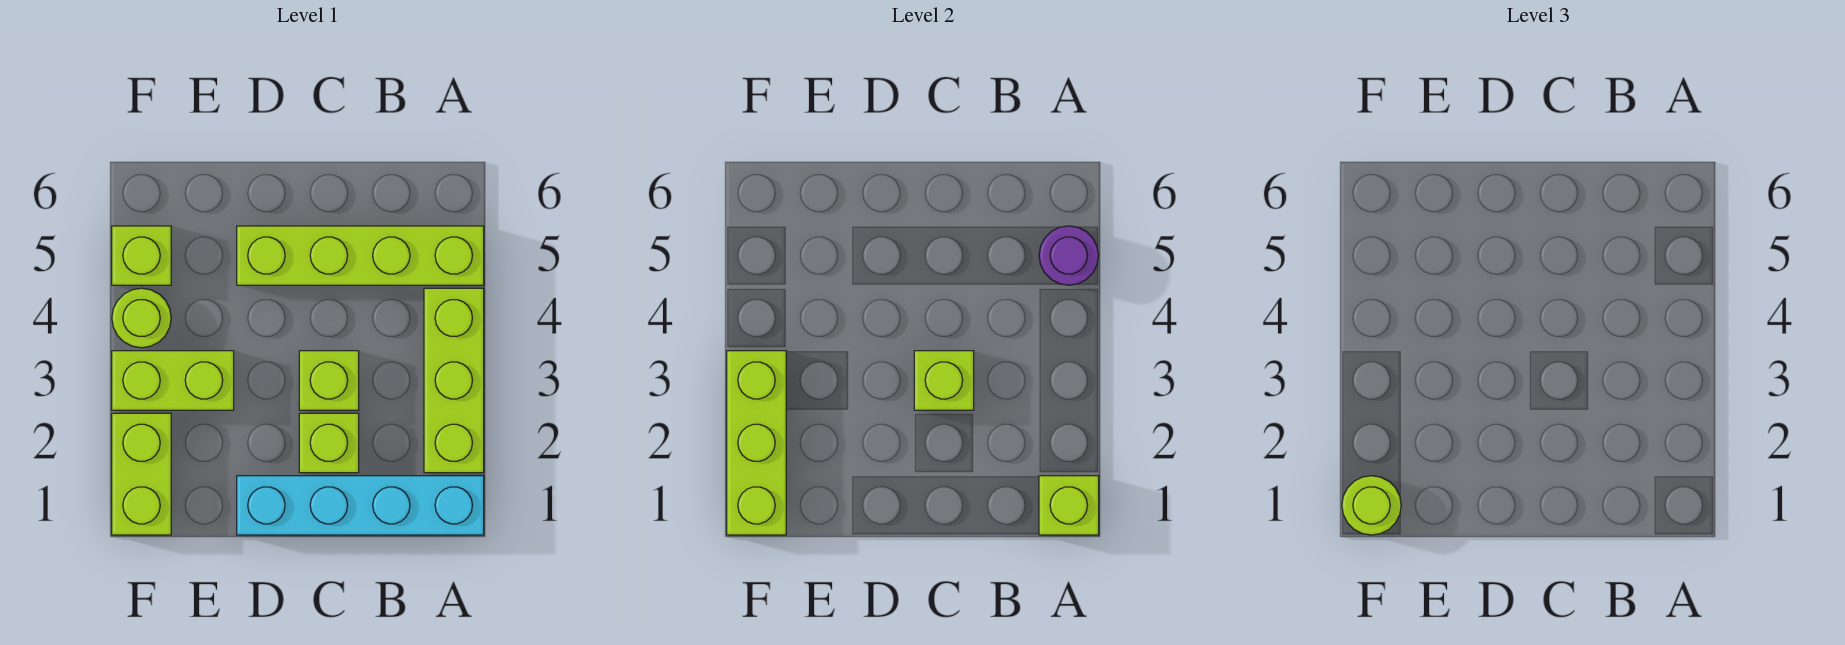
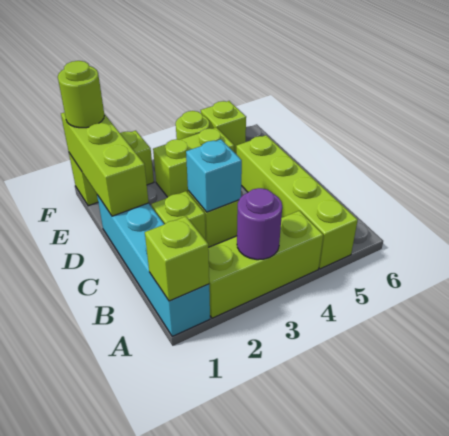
purple round brick A5 level 2 -> purple round brick A3 level 2
lime brick C3 level 2 -> cyan brick C3 level 2
lime brick E3:F3 level 1 -> lime brick E3:E4 level 1
lime brick F1:F3 level 2 -> lime brick D1:F1 level 2

